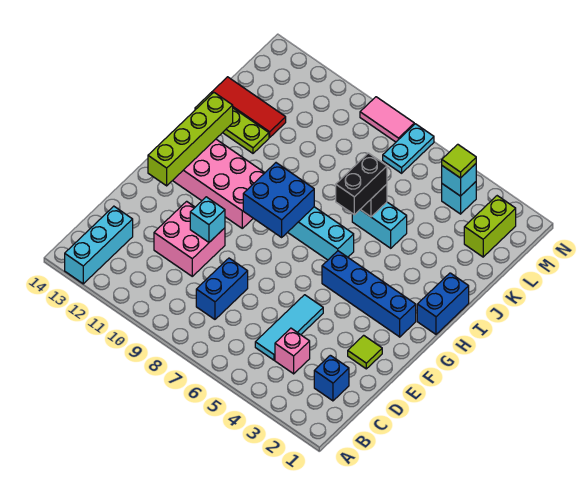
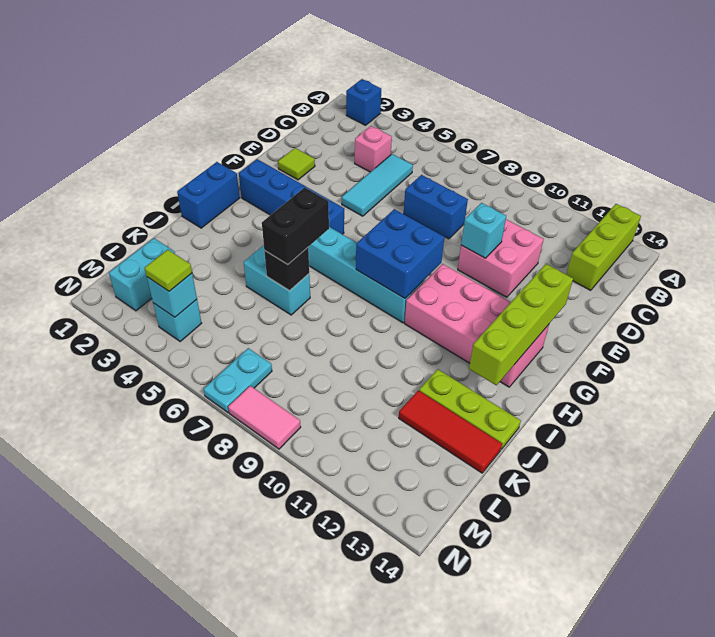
cyan brick A13:C13 level 1 -> lime brick A13:C13 level 1
blue brick C2 level 1 -> blue brick A2 level 1
blue brick C8:D8 level 1 -> blue brick D7:D8 level 1
lime brick L2:M2 level 1 -> cyan brick L2:M2 level 1

